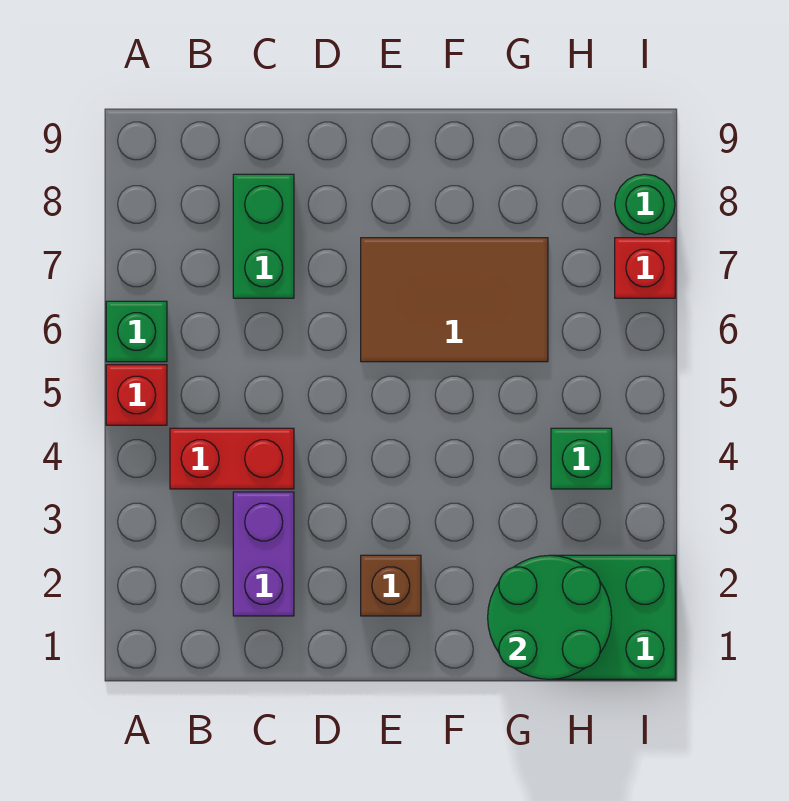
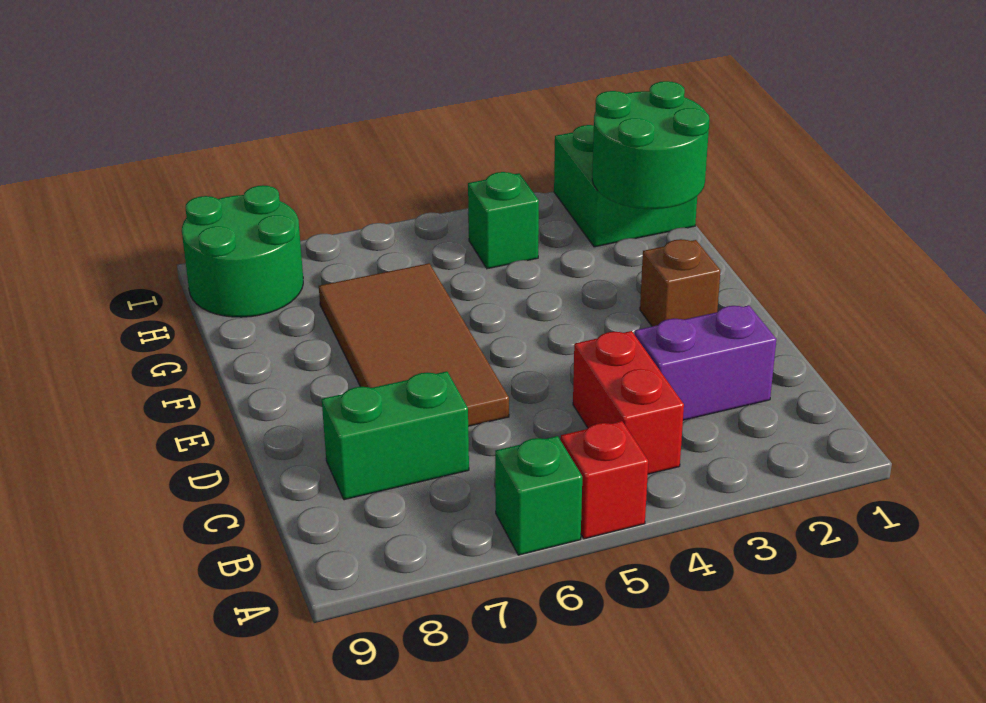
brown tile E6:G7 level 1 -> brown tile D6:G7 level 1
red brick I7 level 1 -> none
green round brick I8 level 1 -> green round brick H8:I9 level 1

